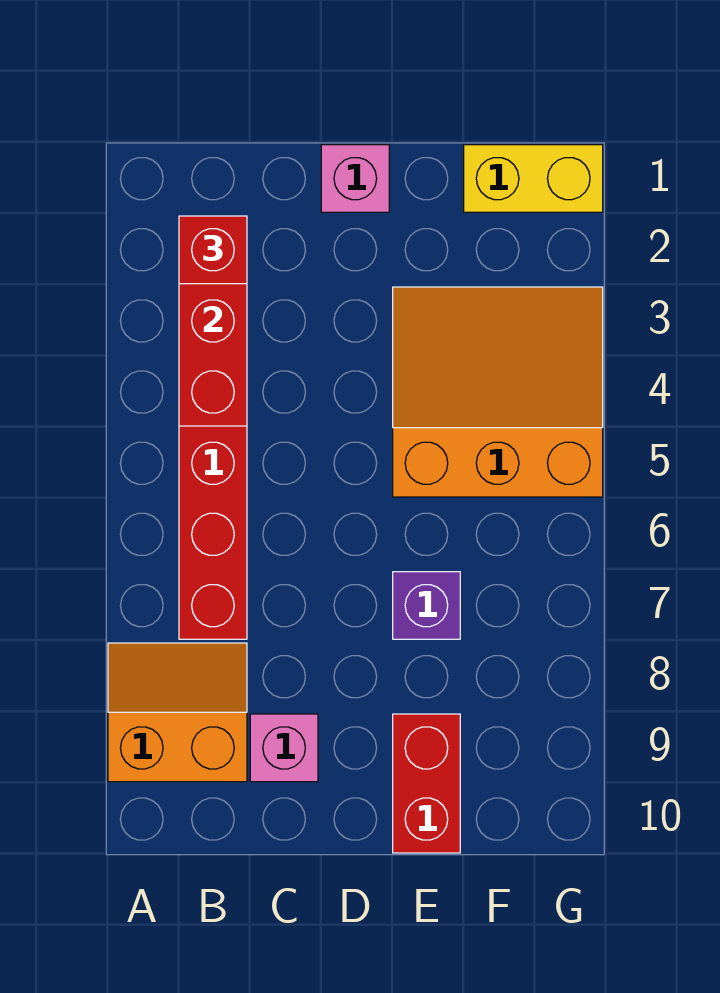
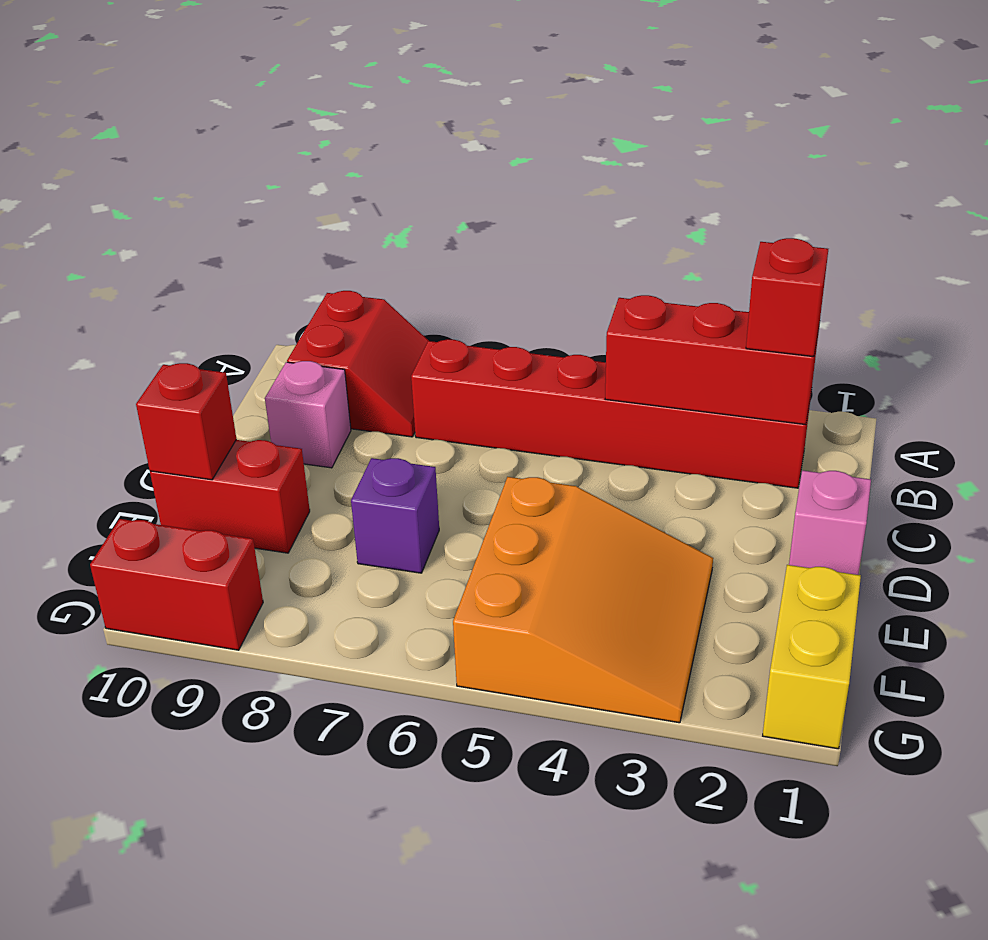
orange slope A8:B9 level 1 top 9 -> red slope A8:B9 level 1 top 9
none -> red brick E10 level 2
none -> red brick G9:G10 level 1

